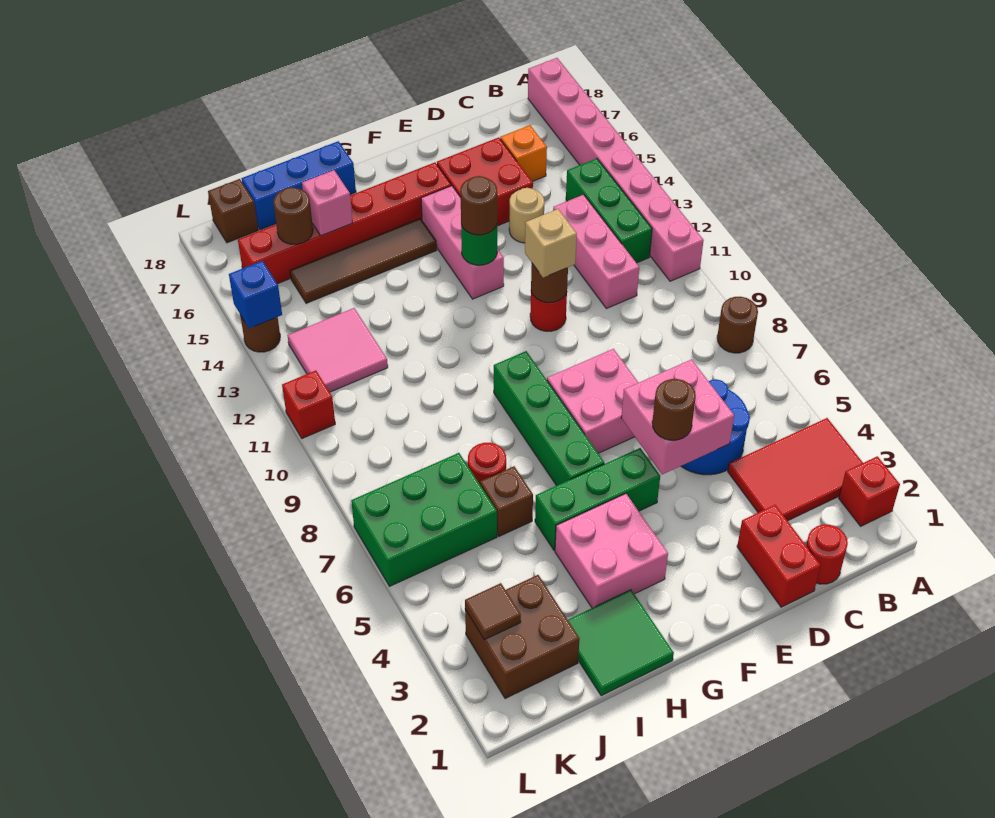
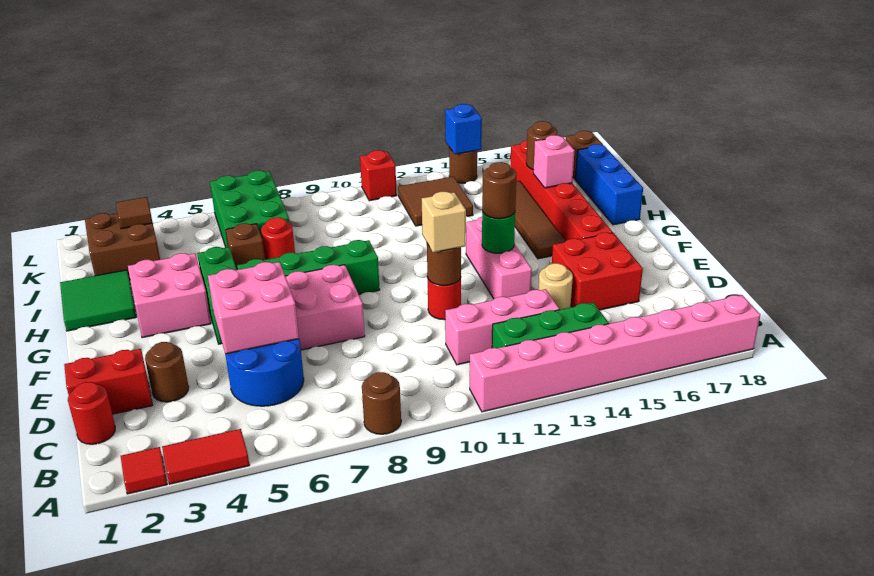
red brick A2 level 1 -> red tile A2 level 1
red tile A3:C4 level 1 -> red tile A3:A4 level 1
orange brick C16 level 1 -> none
brown round brick E5 level 3 -> brown round brick D3 level 1
pink brick F13:F15 level 1 -> pink brick E13:G13 level 1
pink tile J12:K13 level 1 -> brown tile J12:K13 level 1

